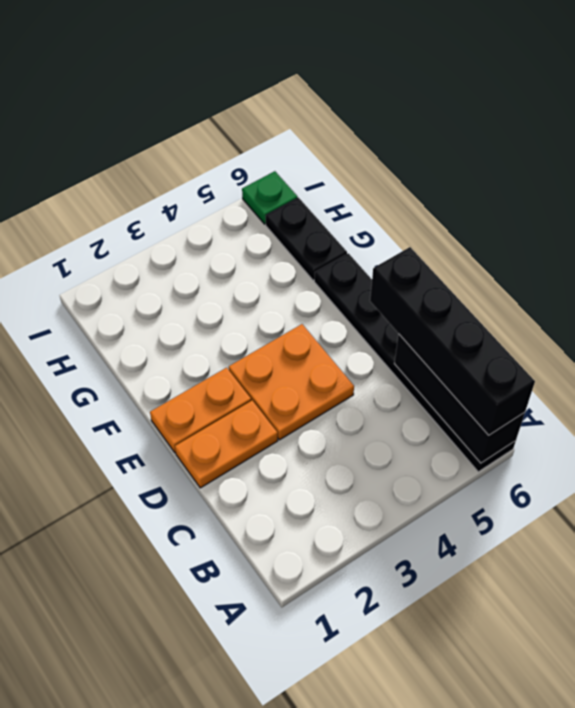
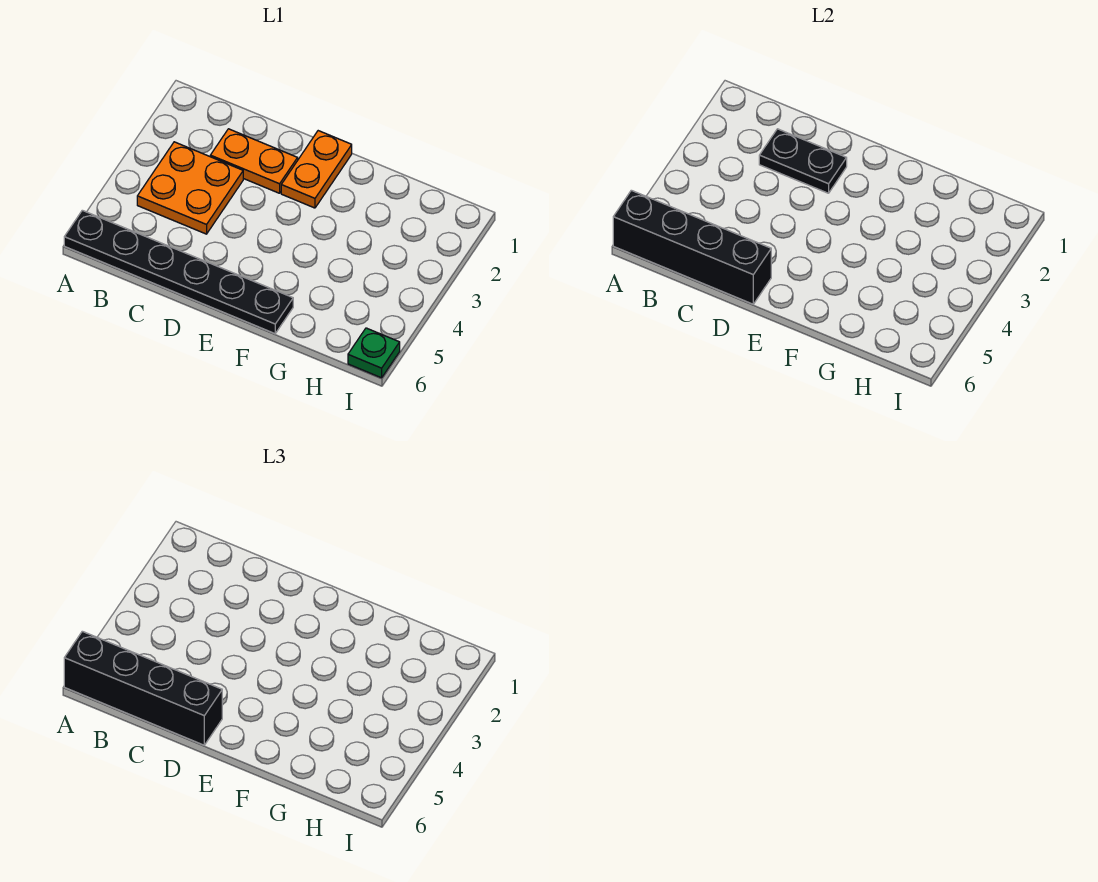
black brick A6:C6 level 2 -> black brick A6:D6 level 2
orange plate D1:D2 level 1 -> orange plate C2:D2 level 1
orange plate D3:E4 level 1 -> orange plate B3:C4 level 1
black plate G6:H6 level 1 -> black plate C2:D2 level 2

